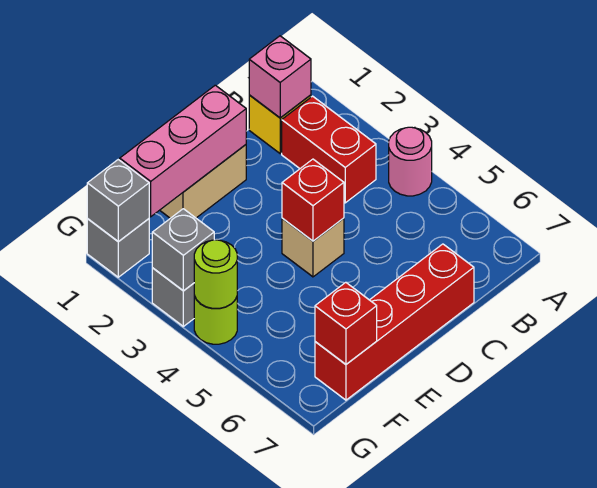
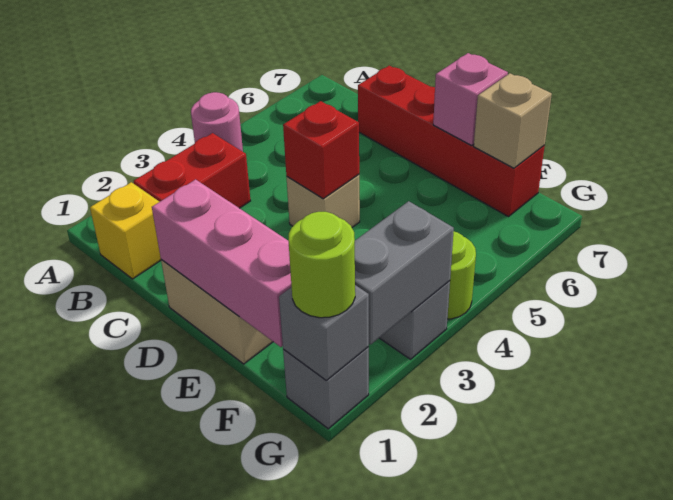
pink brick B1 level 2 -> pink brick E7 level 2
red brick F7 level 2 -> tan brick F7 level 2
grey brick G3 level 2 -> grey brick G2:G3 level 2
lime round brick G4 level 2 -> lime round brick G1 level 3

